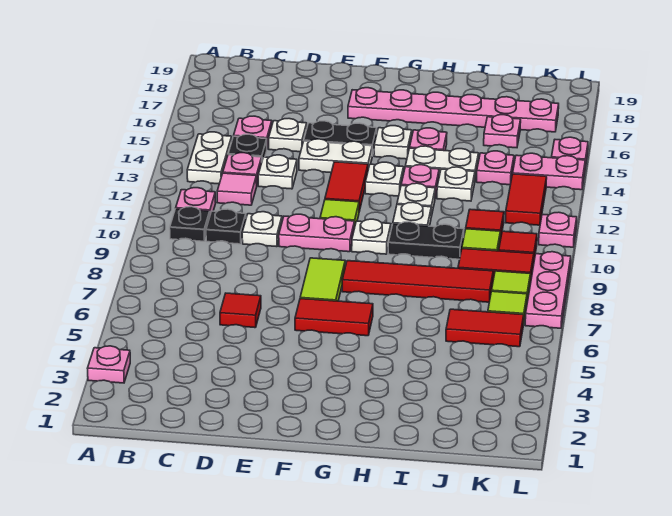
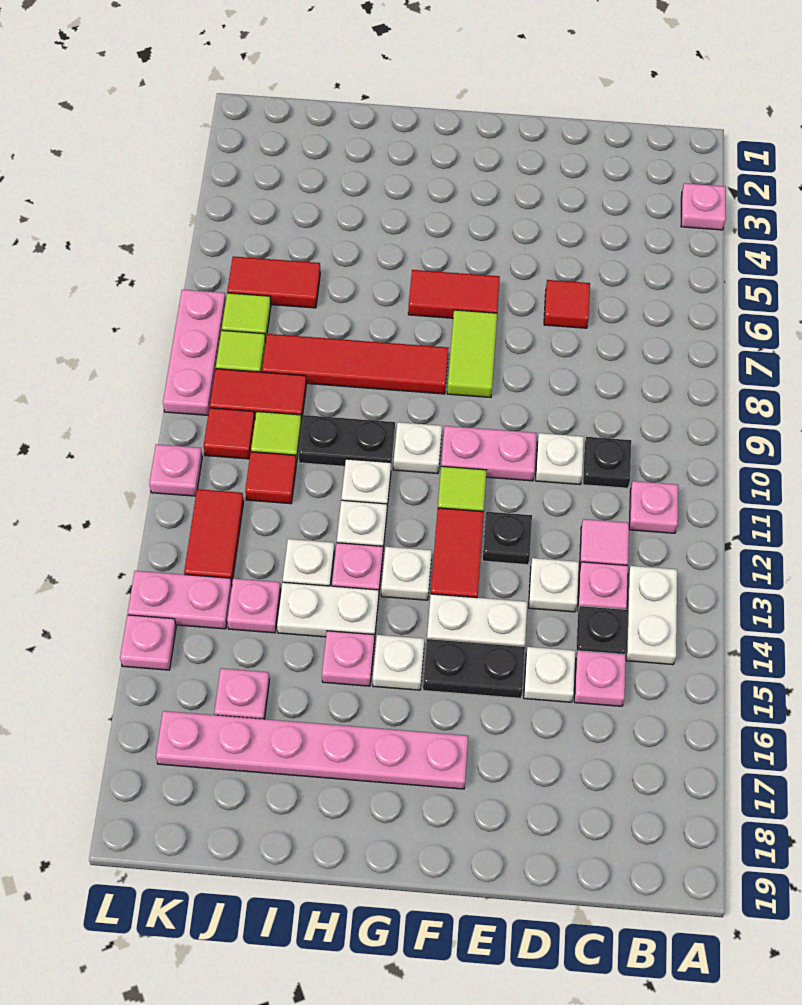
black plate B10 level 1 -> black plate E12 level 1

